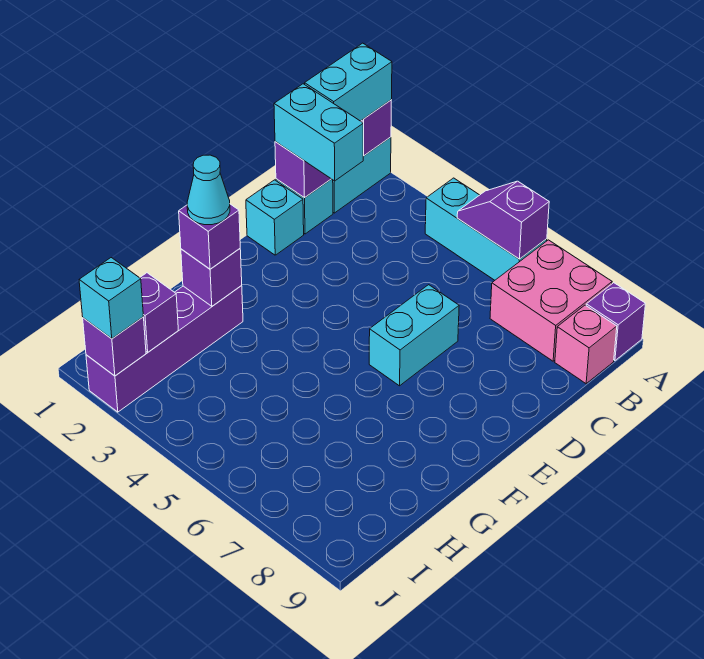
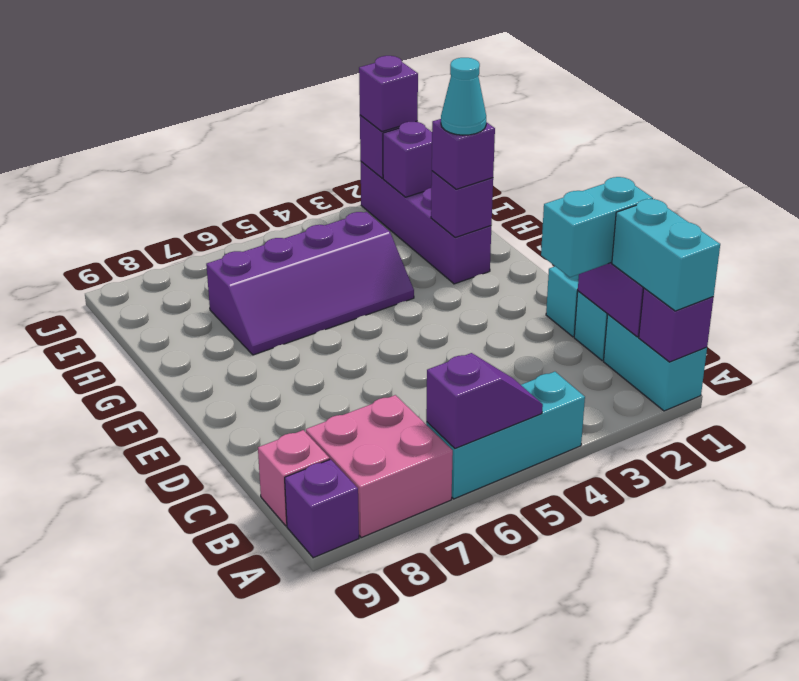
cyan brick D6:E6 level 1 -> none
none -> purple slope G4:H7 level 1 top H
cyan brick J2 level 3 -> purple brick J2 level 3

